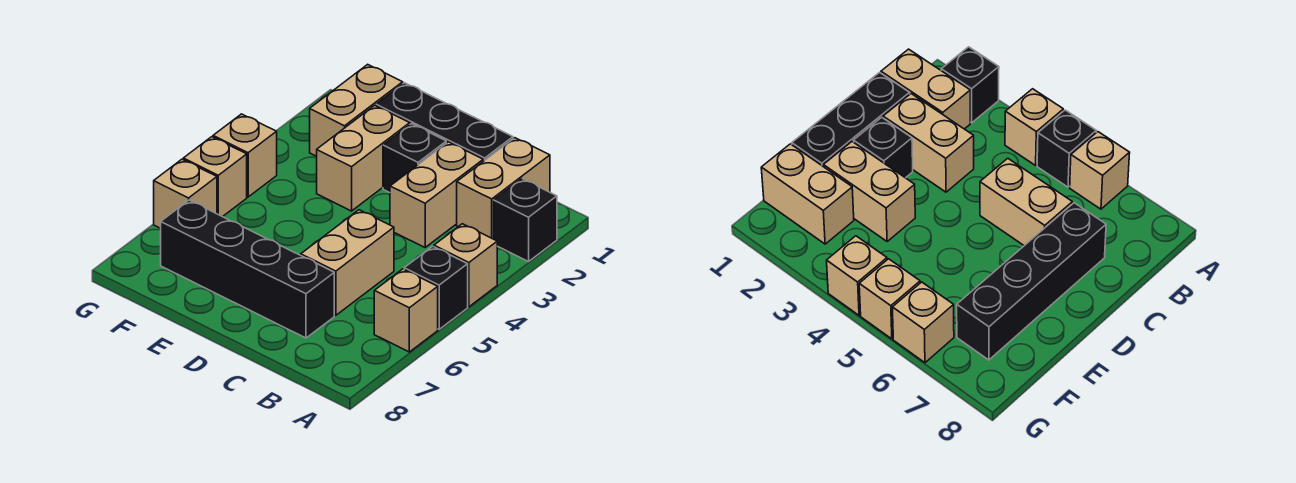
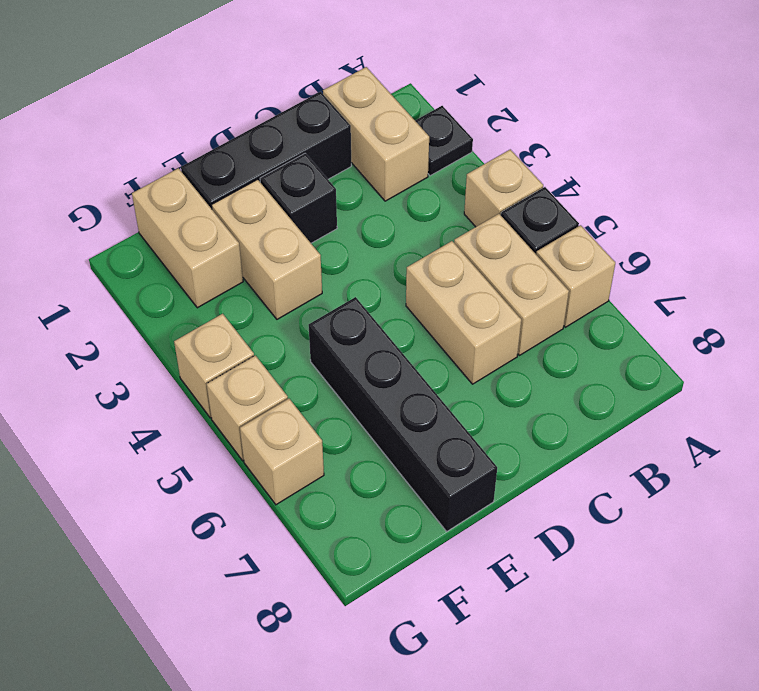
black brick A2 level 1 -> black plate A2 level 1
tan brick C2:C3 level 1 -> tan brick B5:B6 level 1
black brick C7:F7 level 1 -> black brick E5:E8 level 1

